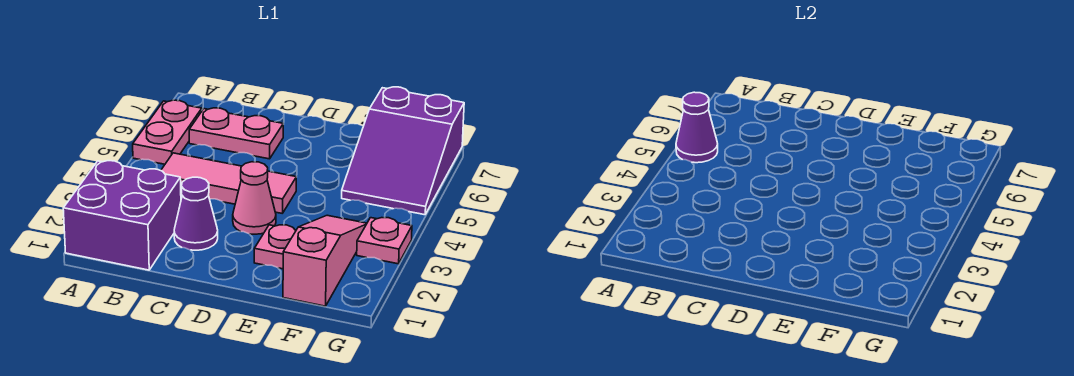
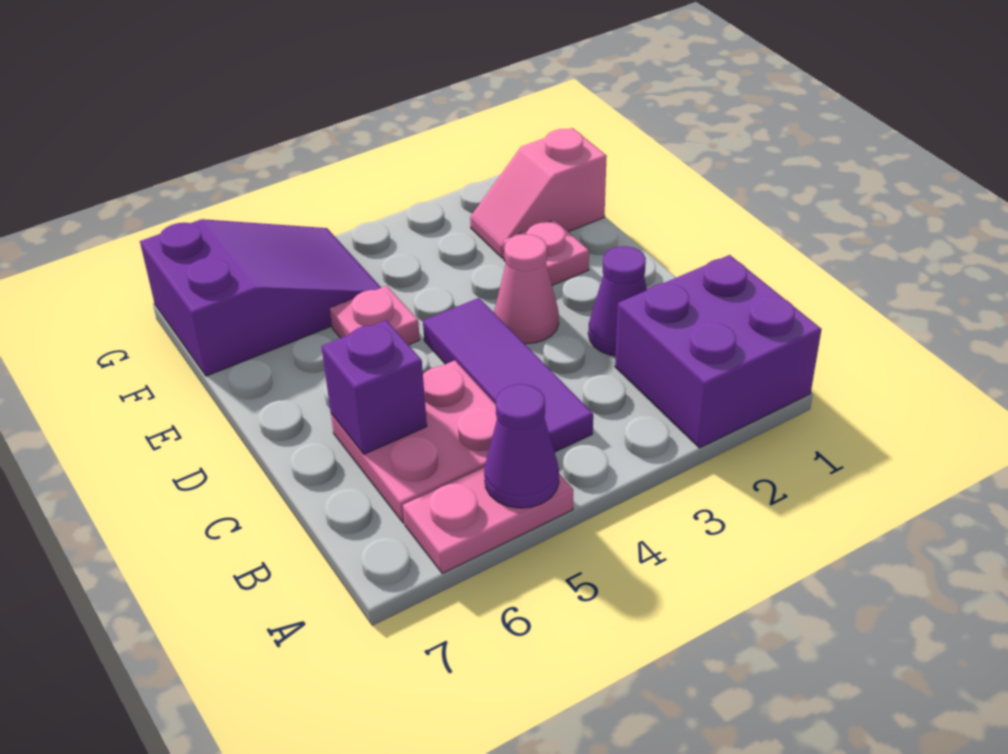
pink tile B4:D4 level 1 -> purple tile B4:D4 level 1
pink plate B6:C6 level 1 -> pink plate B5:C6 level 1
none -> purple brick C6 level 2
pink slope F1:F3 level 1 top 1 -> pink slope F1:F2 level 1 top 1
pink plate G3 level 1 -> pink plate E5 level 1

